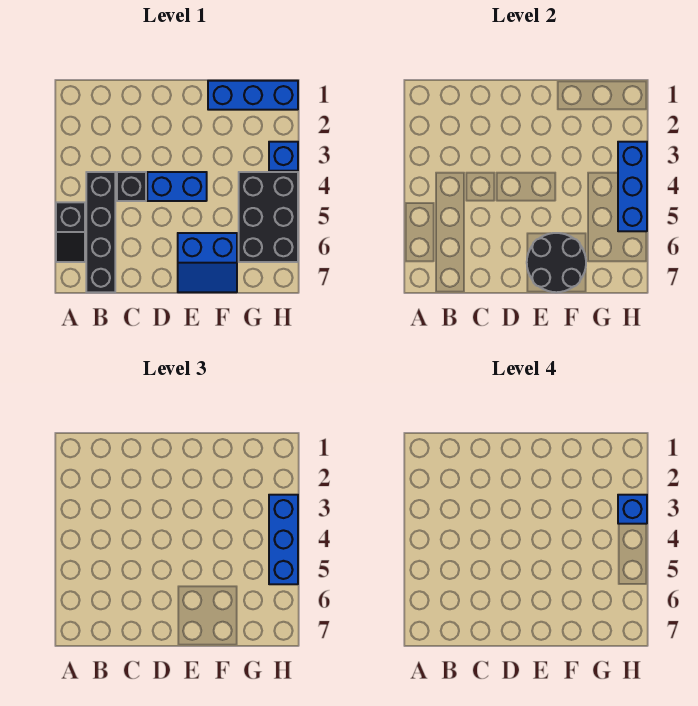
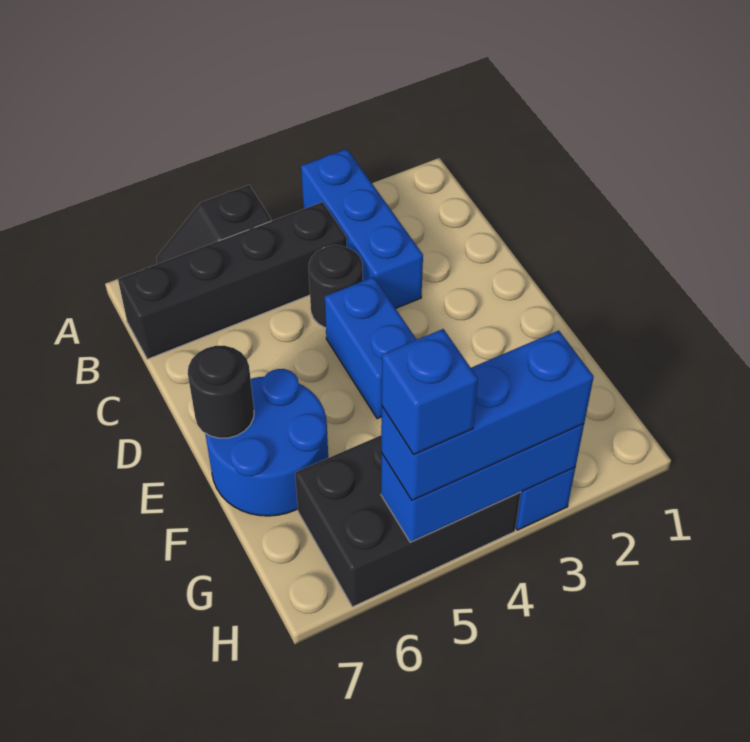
black brick C4 level 1 -> black round brick C4 level 1
blue slope E6:F7 level 1 top 6 -> blue round brick E6:F7 level 1
black round brick E6:F7 level 2 -> black round brick E7 level 2
blue brick F1:H1 level 1 -> blue brick A3:C3 level 1
blue brick H3 level 4 -> blue brick H5 level 4

